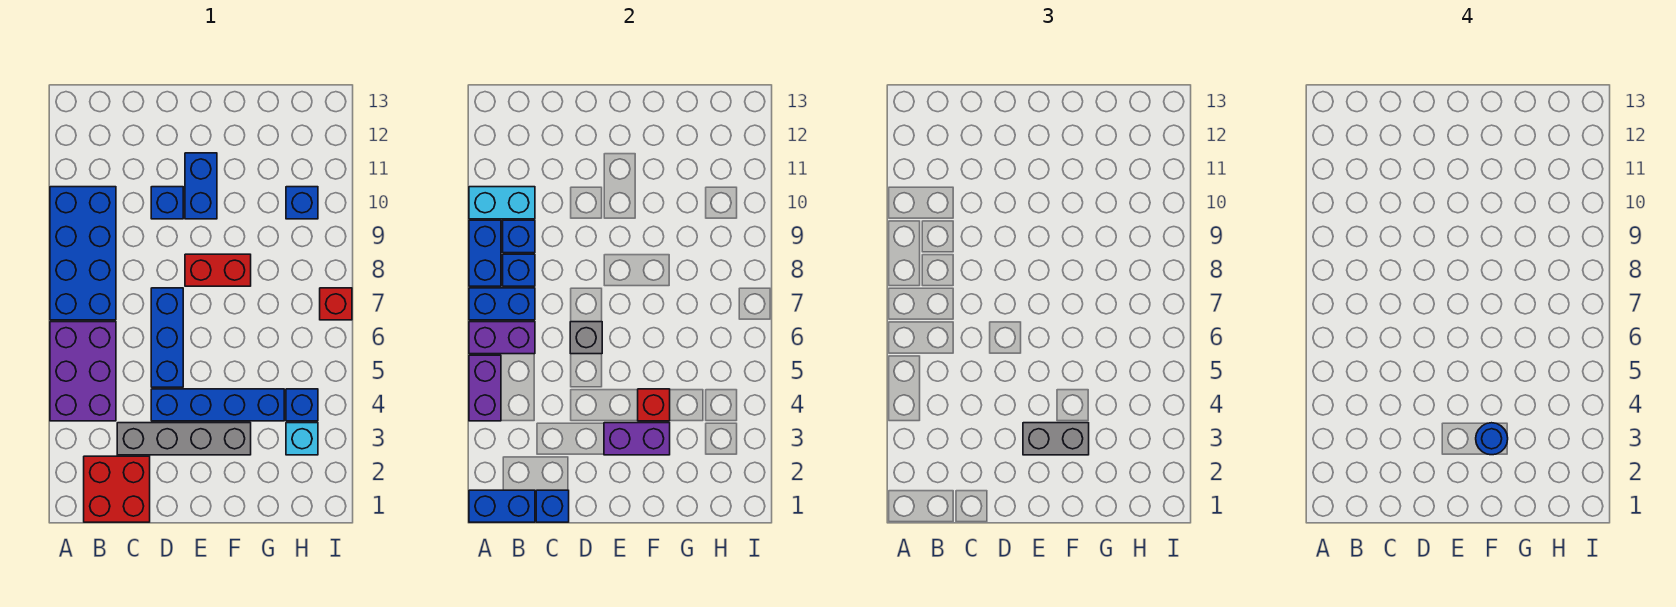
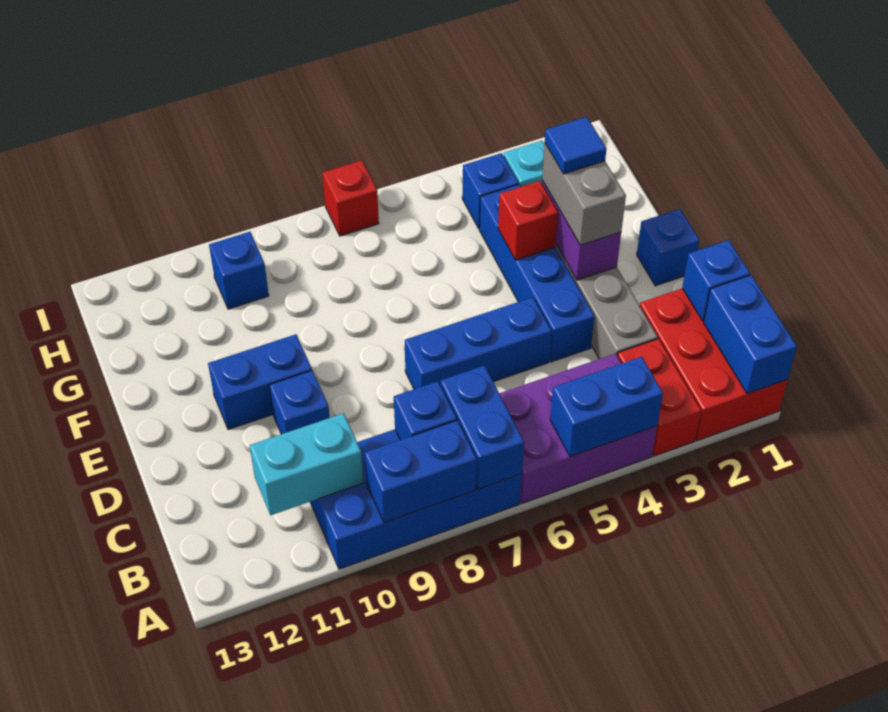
purple brick A4:A5 level 2 -> blue brick A4:A5 level 2
purple brick A6:B6 level 2 -> none
cyan brick A10:B10 level 2 -> cyan brick B10:B11 level 2
red brick B1:C2 level 1 -> red brick A1:C2 level 1
blue brick B9 level 2 -> blue brick E1 level 1
grey brick D6 level 2 -> none
red brick E8:F8 level 1 -> red brick A3:B3 level 1
blue round brick F3 level 4 -> blue tile F3 level 4

